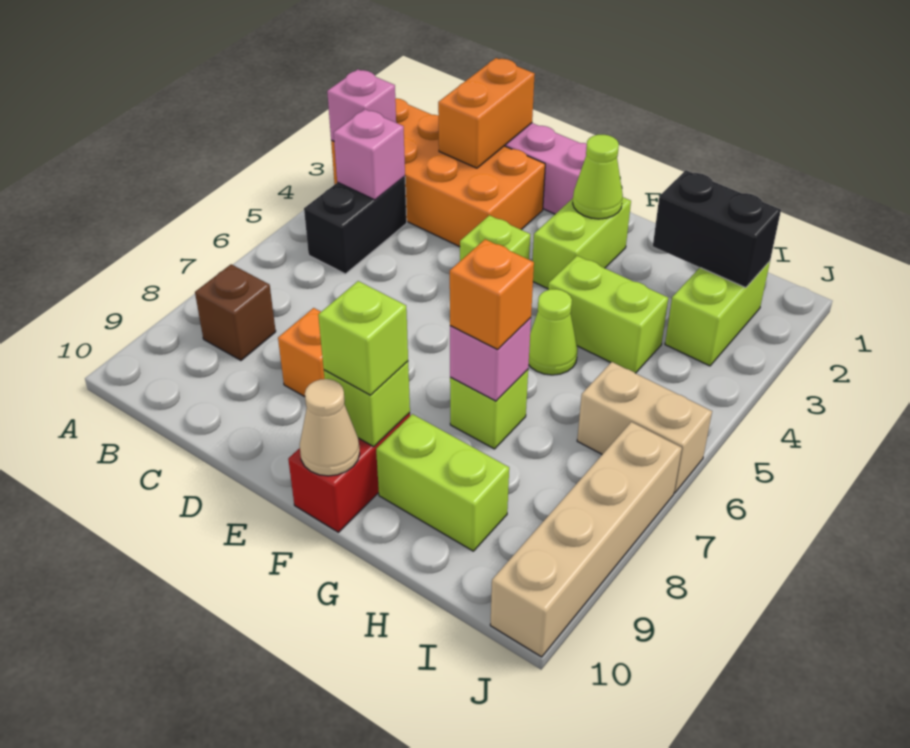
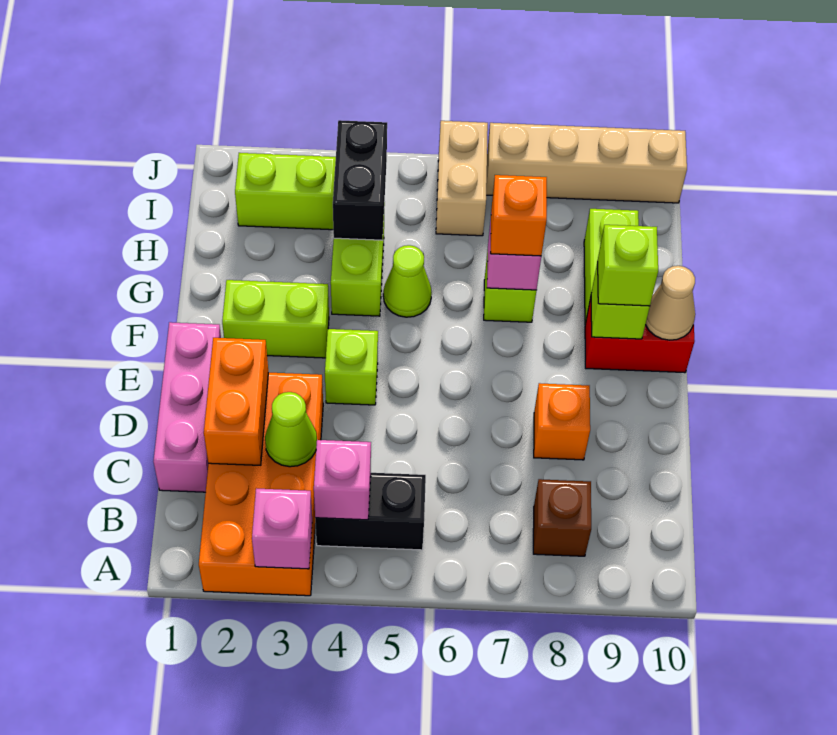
orange brick C1:C2 level 2 -> orange brick C2:D2 level 2
lime cone F2 level 2 -> lime cone C3 level 2
black brick H2:I2 level 2 -> black brick H4:I4 level 2

